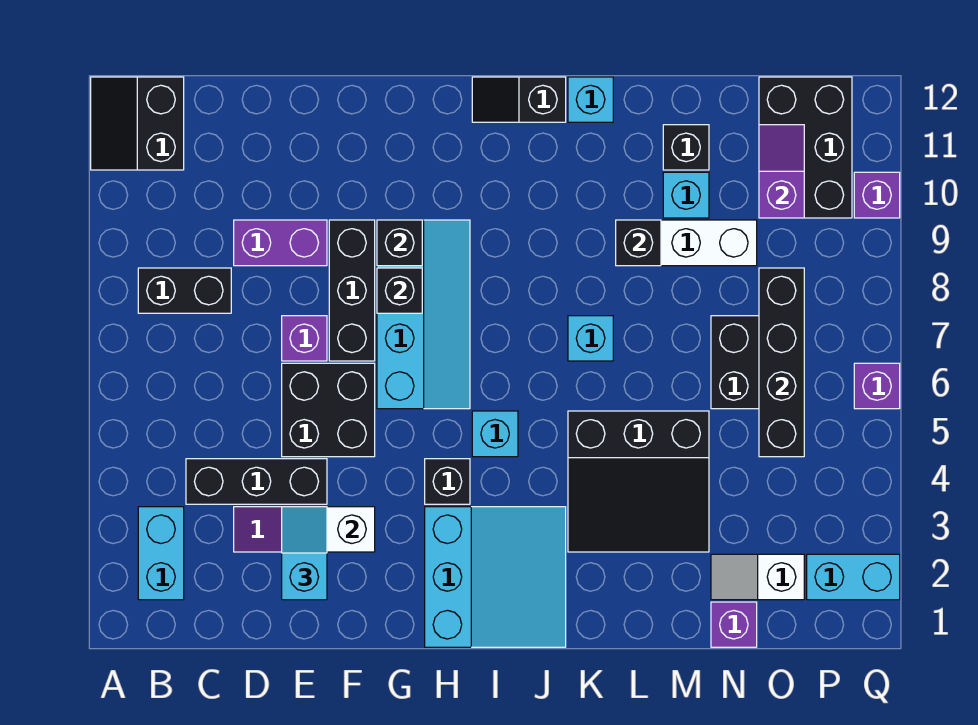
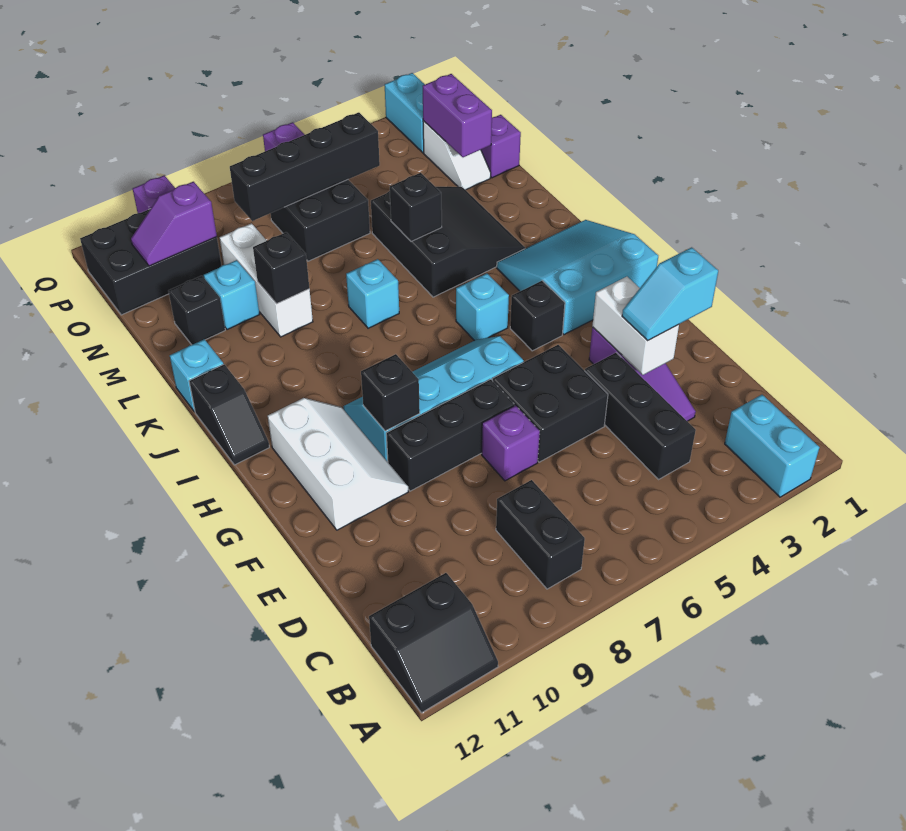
cyan brick B2:B3 level 1 -> cyan brick A2:B2 level 1
purple brick D9:E9 level 1 -> purple brick N2:O2 level 2
none -> white slope F10:H11 level 1 top 11
black brick G8 level 2 -> black brick L5 level 2

